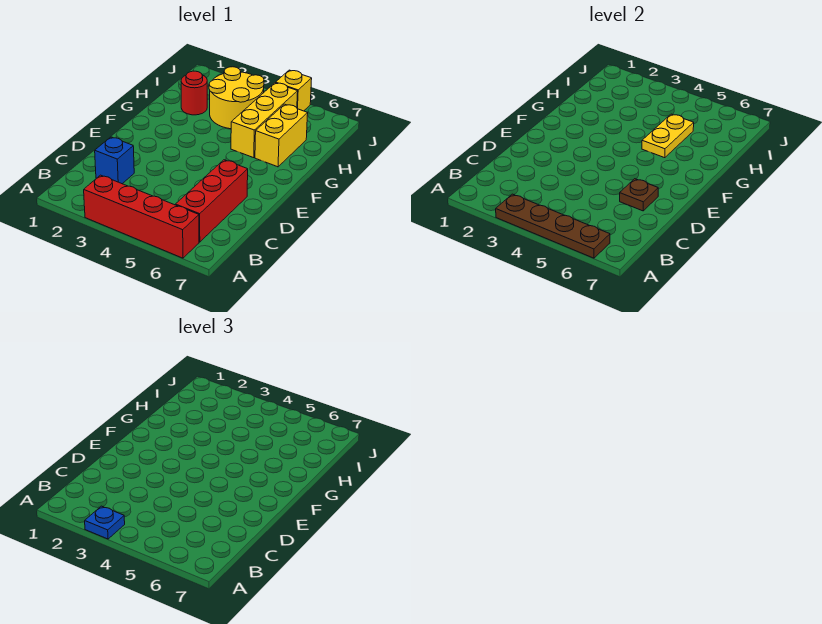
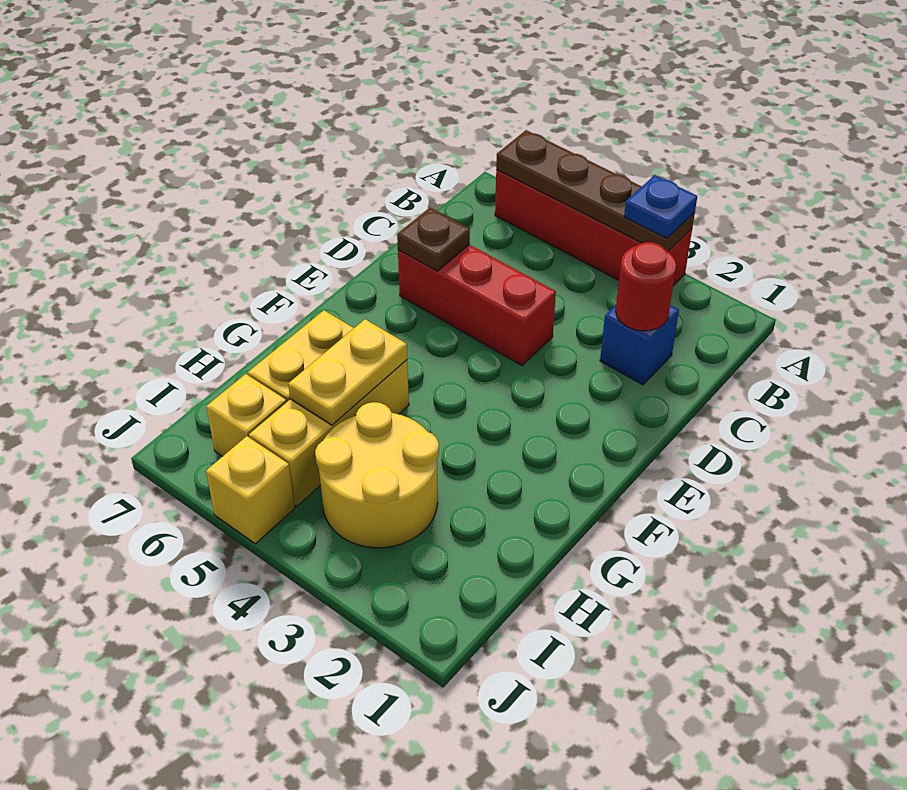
red brick B6:D6 level 1 -> red brick D4:D6 level 1
red round brick H2 level 1 -> red round brick C2 level 2
none -> yellow brick I6 level 1

